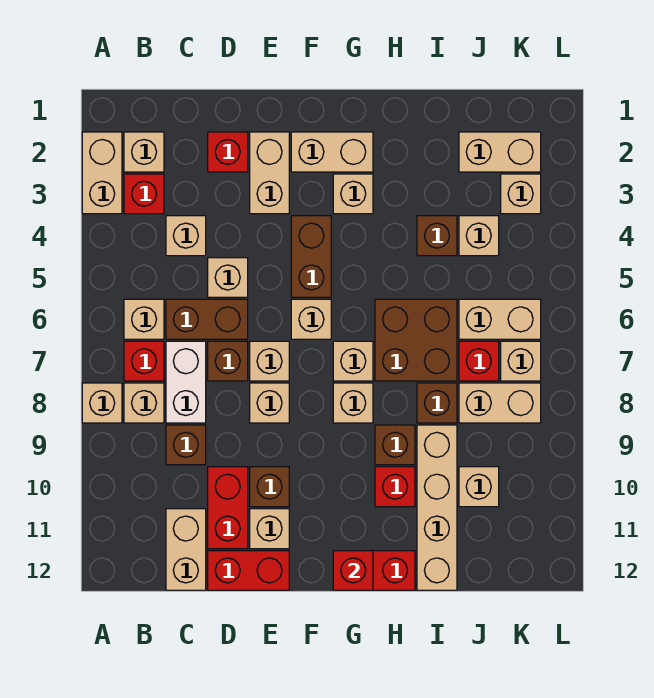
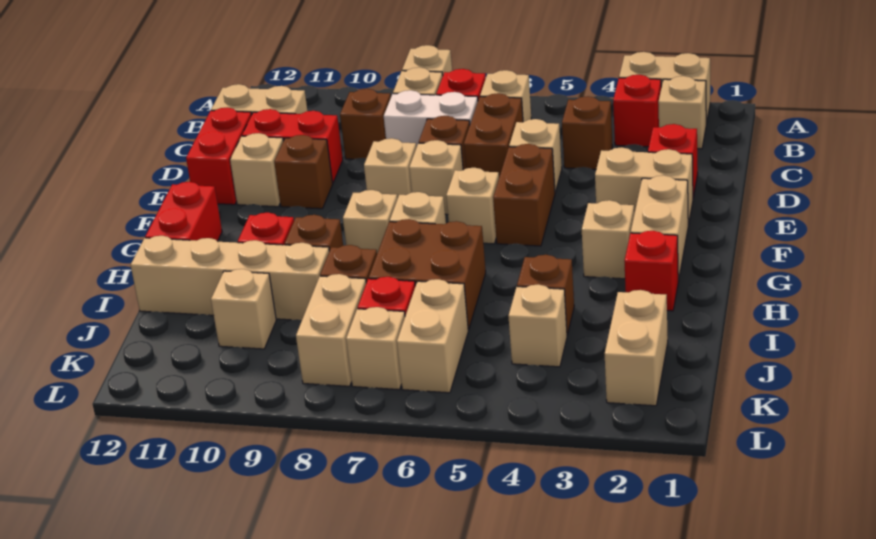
tan brick C4 level 1 -> brown brick C4 level 1
brown brick F4:F5 level 1 -> brown brick E5:F5 level 1
red brick G12 level 2 -> red brick H2 level 1
tan brick K3 level 1 -> none

